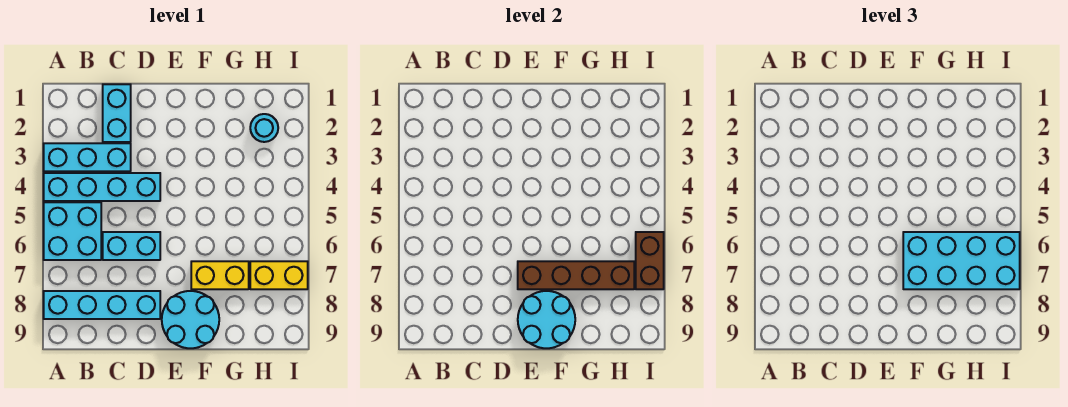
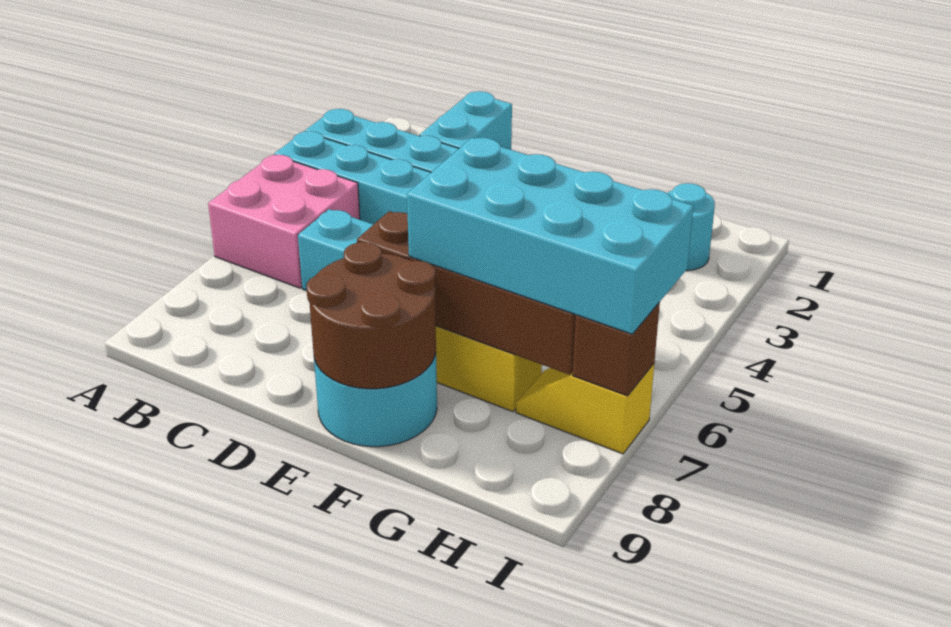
cyan brick A5:B6 level 1 -> pink brick A5:B6 level 1
cyan brick A8:D8 level 1 -> none
cyan round brick E8:F9 level 2 -> brown round brick E8:F9 level 2
yellow brick H7:I7 level 1 -> yellow slope H7:I7 level 1 top I
brown brick I6:I7 level 2 -> brown brick I7 level 2

